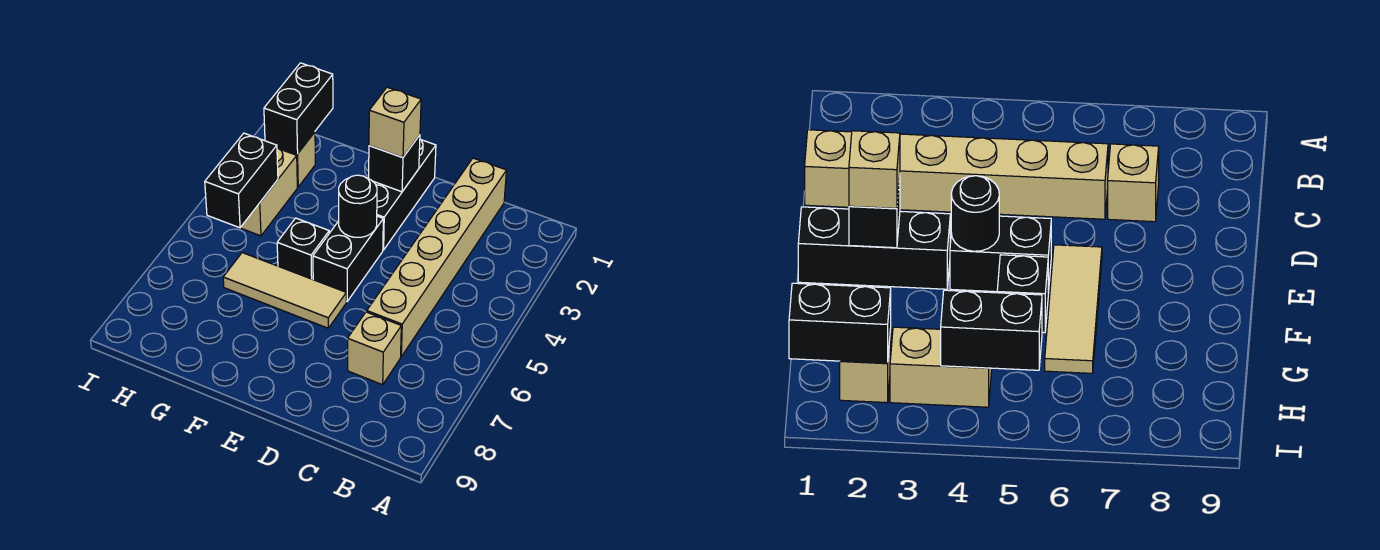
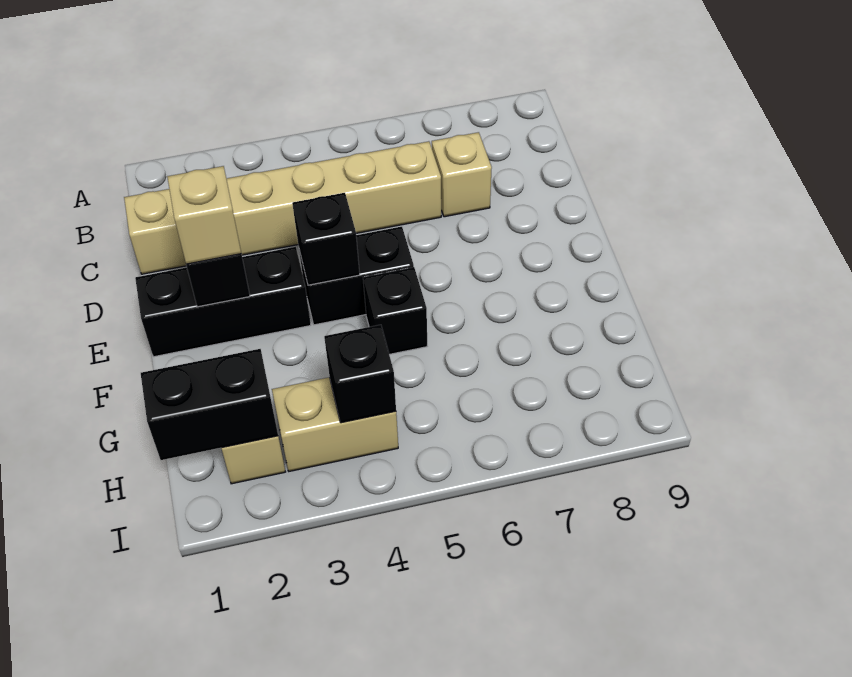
black round brick E4 level 2 -> black brick E4 level 2
tan tile E6:G6 level 1 -> none
black brick H4:H5 level 2 -> black brick H4 level 2

